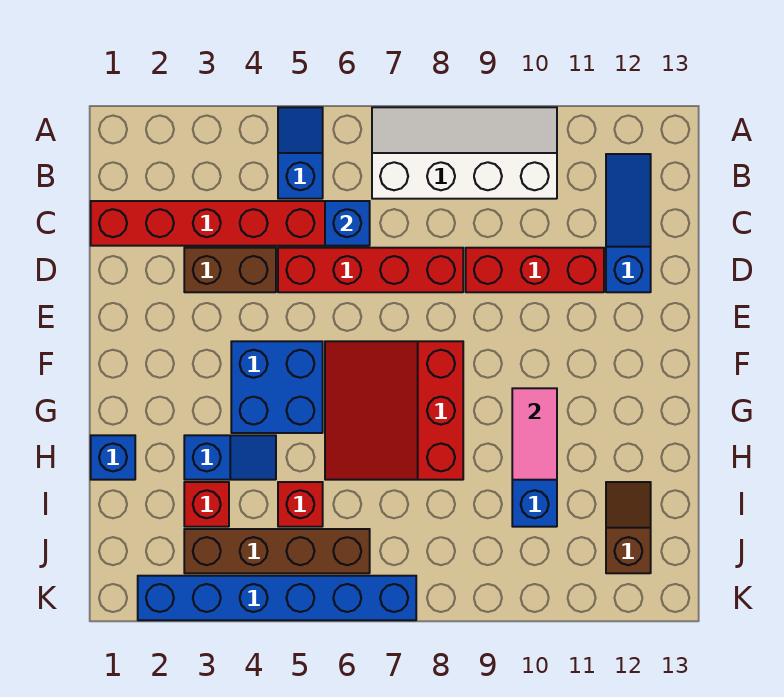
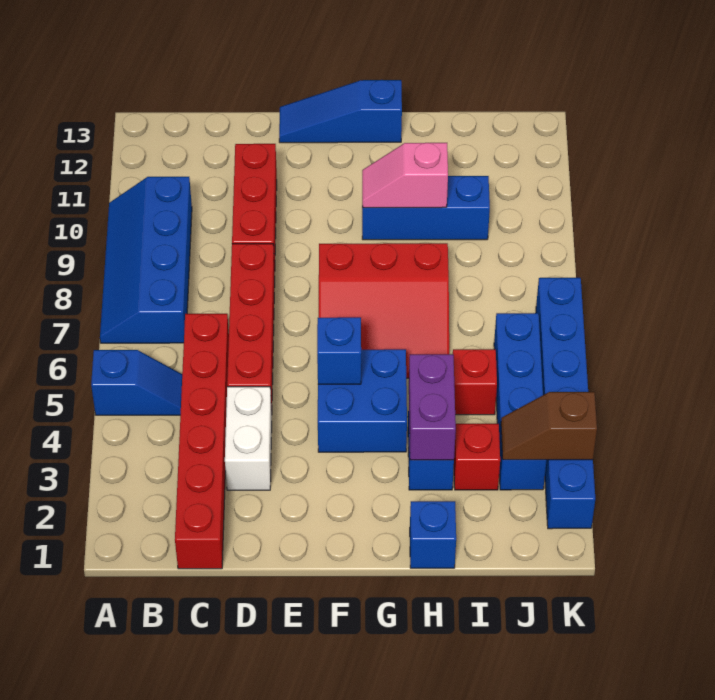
blue slope A5:B5 level 1 top B -> blue slope A5:B5 level 1 top A
white slope A7:B10 level 1 top B -> blue slope A7:B10 level 1 top B
blue slope B12:D12 level 1 top D -> blue slope E13:G13 level 1 top G
blue brick C6 level 2 -> blue brick F5 level 2
brown brick D3:D4 level 1 -> white brick D3:D4 level 1
pink tile G10:H10 level 2 -> pink slope G10:H10 level 2 top H
none -> purple brick H3:H4 level 2
brown slope I12:J12 level 1 top J -> brown slope J3:K3 level 2 top K
brown brick J3:J6 level 1 -> blue brick J3:J6 level 1

